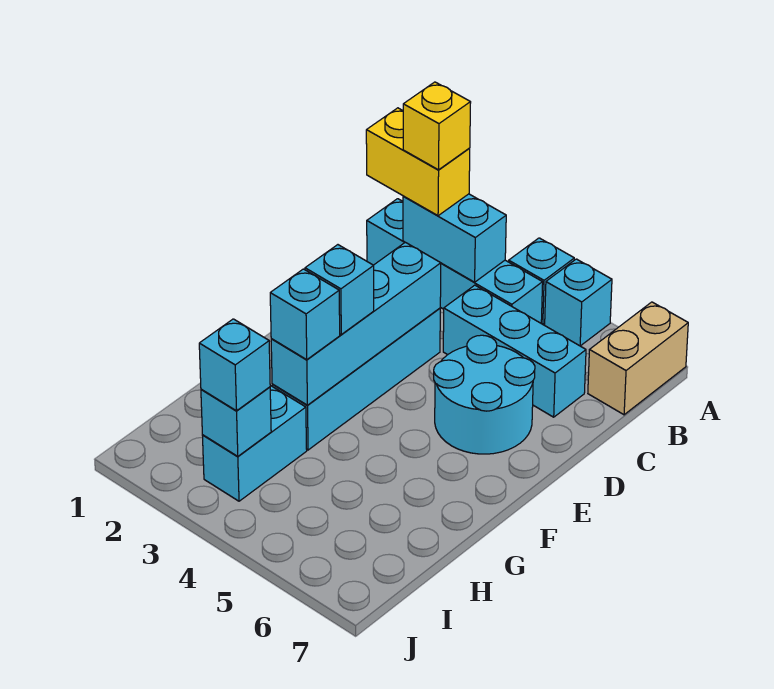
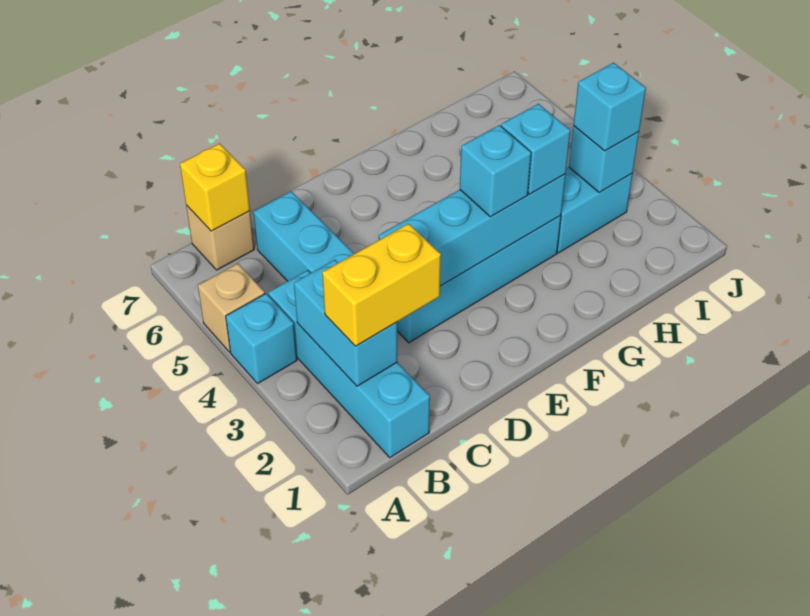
cyan brick A5 level 1 -> tan brick A5 level 1
tan brick A7:B7 level 1 -> tan brick B7 level 1
yellow brick B1:B2 level 3 -> yellow brick B2:C2 level 3
yellow brick B2 level 4 -> yellow brick B7 level 2
cyan round brick D5:E6 level 1 -> none

